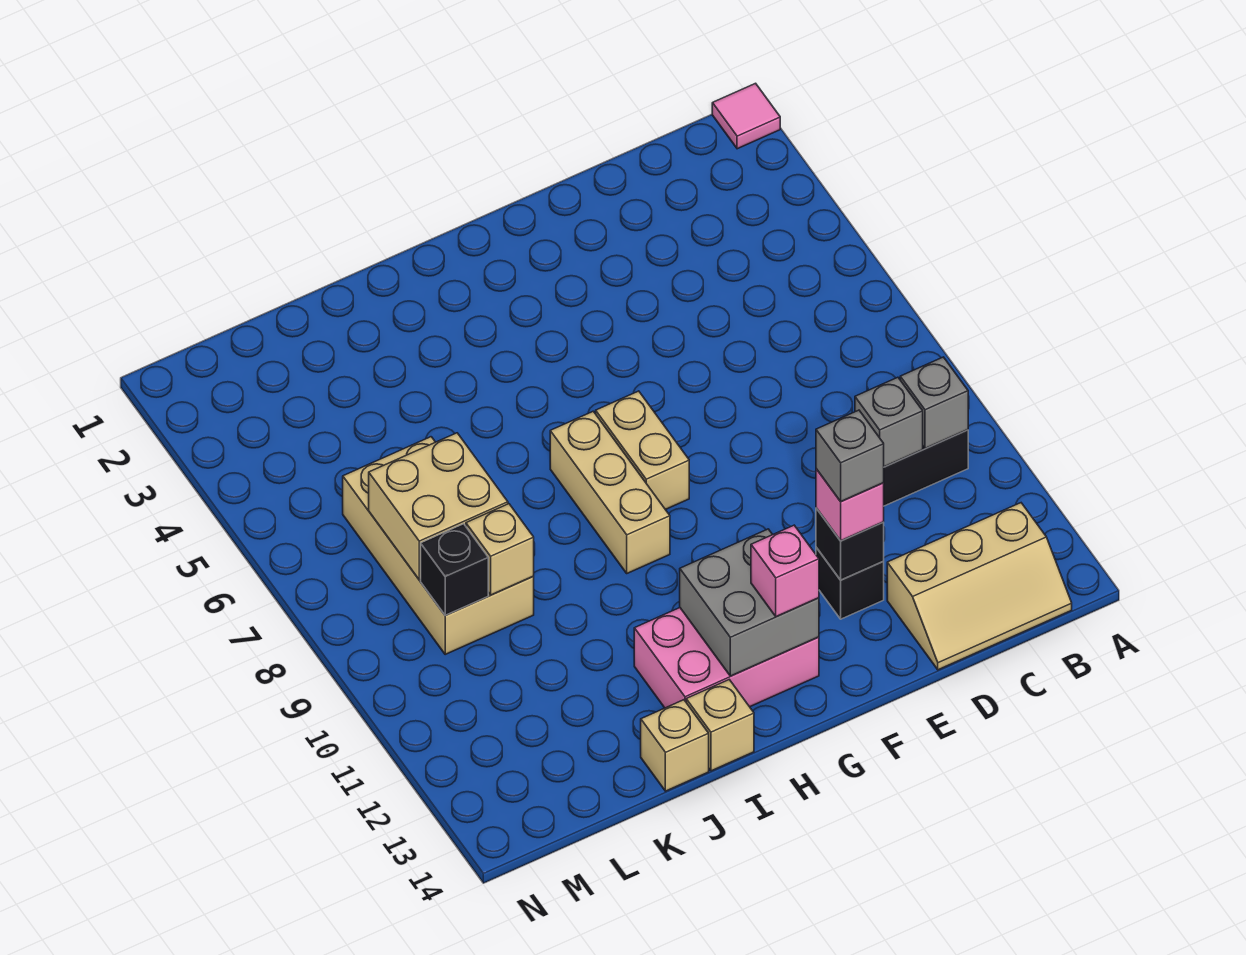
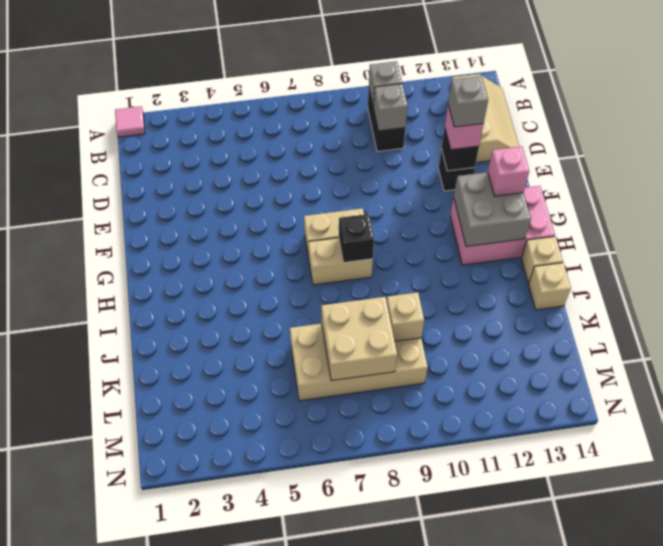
pink brick G12:I13 level 1 -> pink brick G12:H14 level 1
tan brick H7:H9 level 1 -> tan brick H7:H8 level 1
black brick L9 level 2 -> black brick H8 level 2

